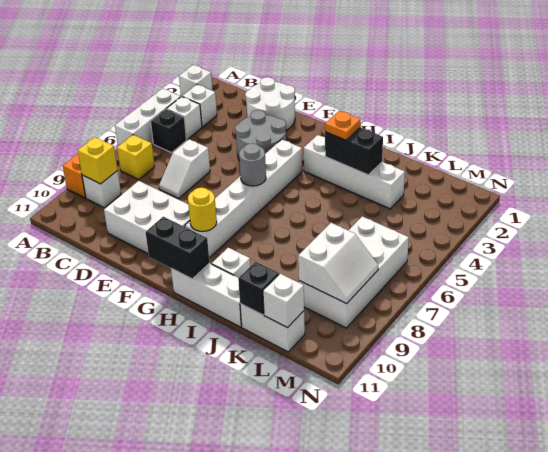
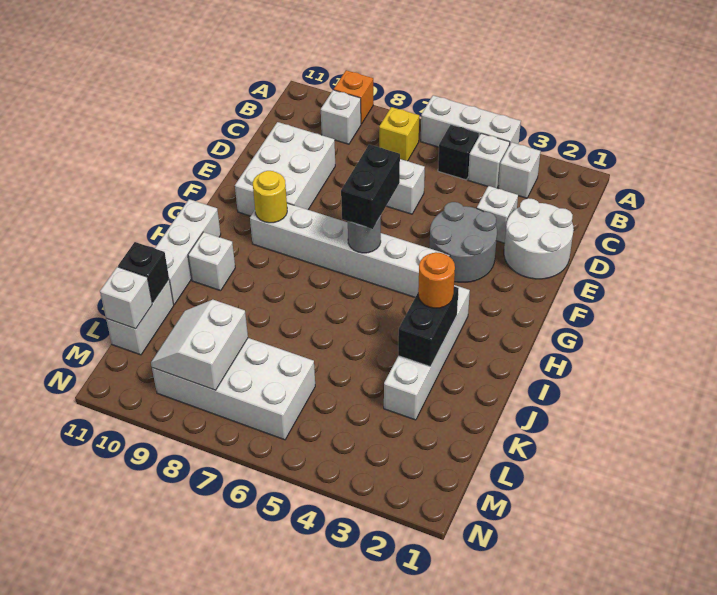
white brick A2 level 1 -> white brick D3 level 1
yellow brick B9 level 2 -> none
black brick G11:H11 level 2 -> black brick F6:G6 level 3
orange plate I3 level 3 -> orange round brick I3 level 3
white slope L8:M9 level 2 top L -> white slope L8:M9 level 2 top 8

